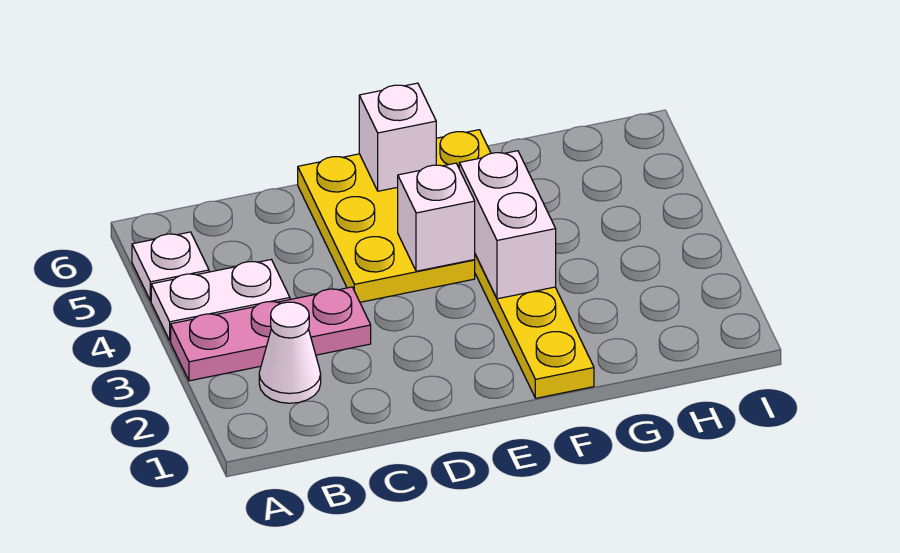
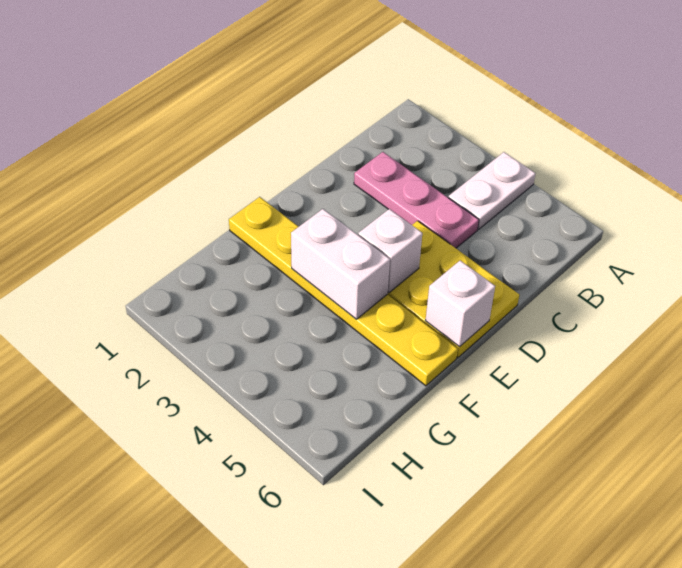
pink plate A3:C3 level 1 -> pink plate C2:C4 level 1
white plate A5 level 1 -> none
white cone B2 level 1 -> none

